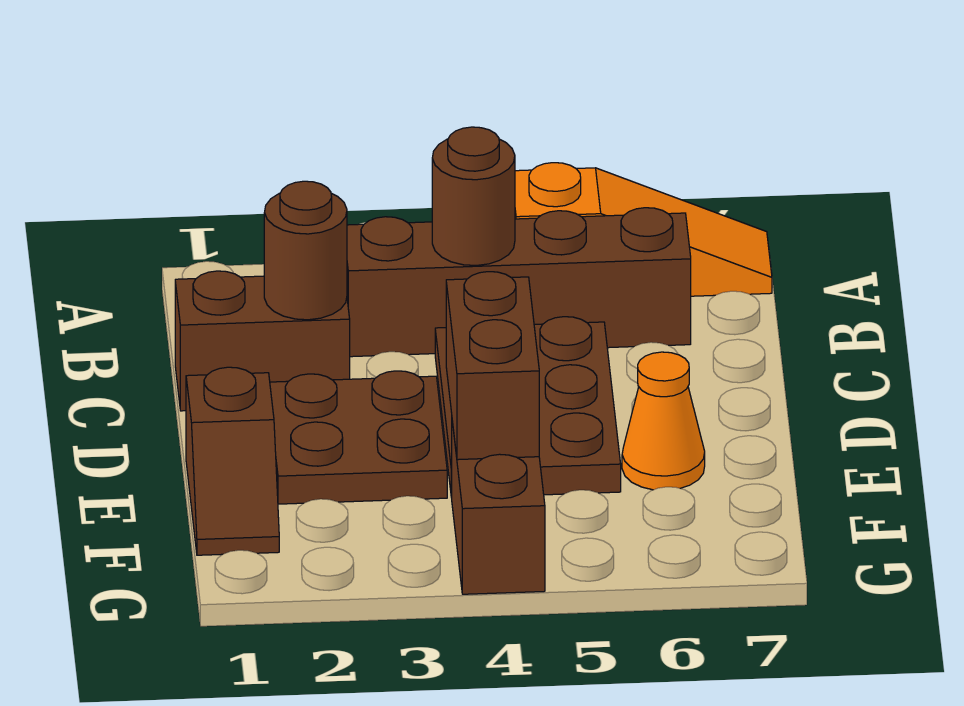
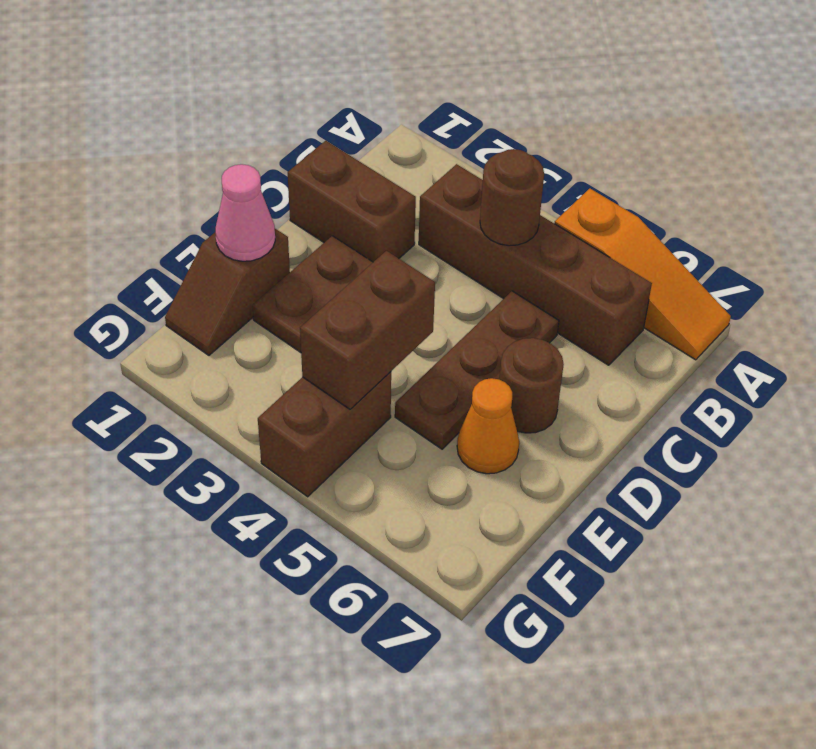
brown round brick C2 level 2 -> brown round brick D6 level 1
brown plate C4:E5 level 1 -> brown plate C5:E5 level 1
none -> pink cone E1 level 2

